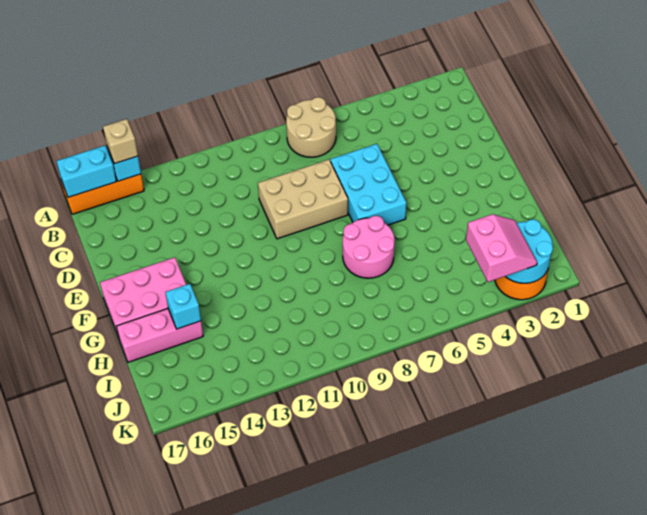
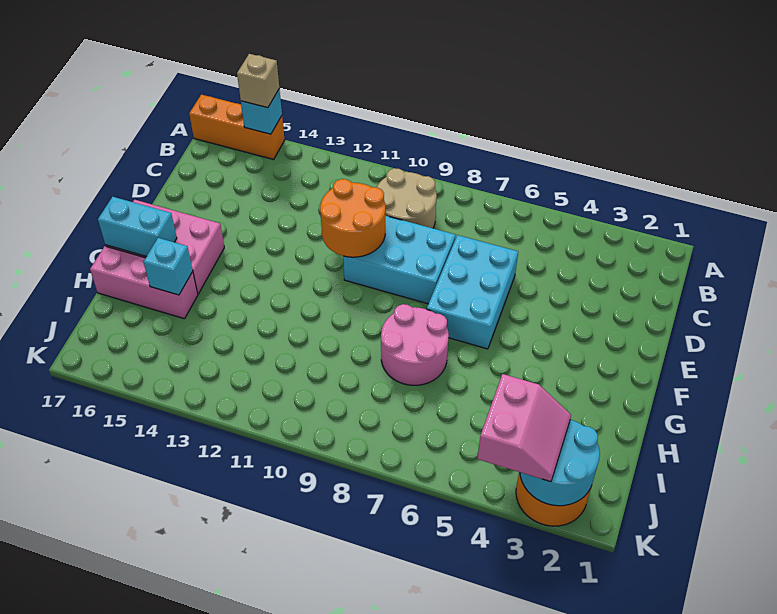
tan round brick A7:B8 level 1 -> tan round brick B9:C10 level 1
cyan brick A16:A17 level 2 -> cyan brick G16:G17 level 2
tan brick D8:E10 level 1 -> cyan brick D8:E10 level 1
none -> orange round brick D10:E11 level 2

